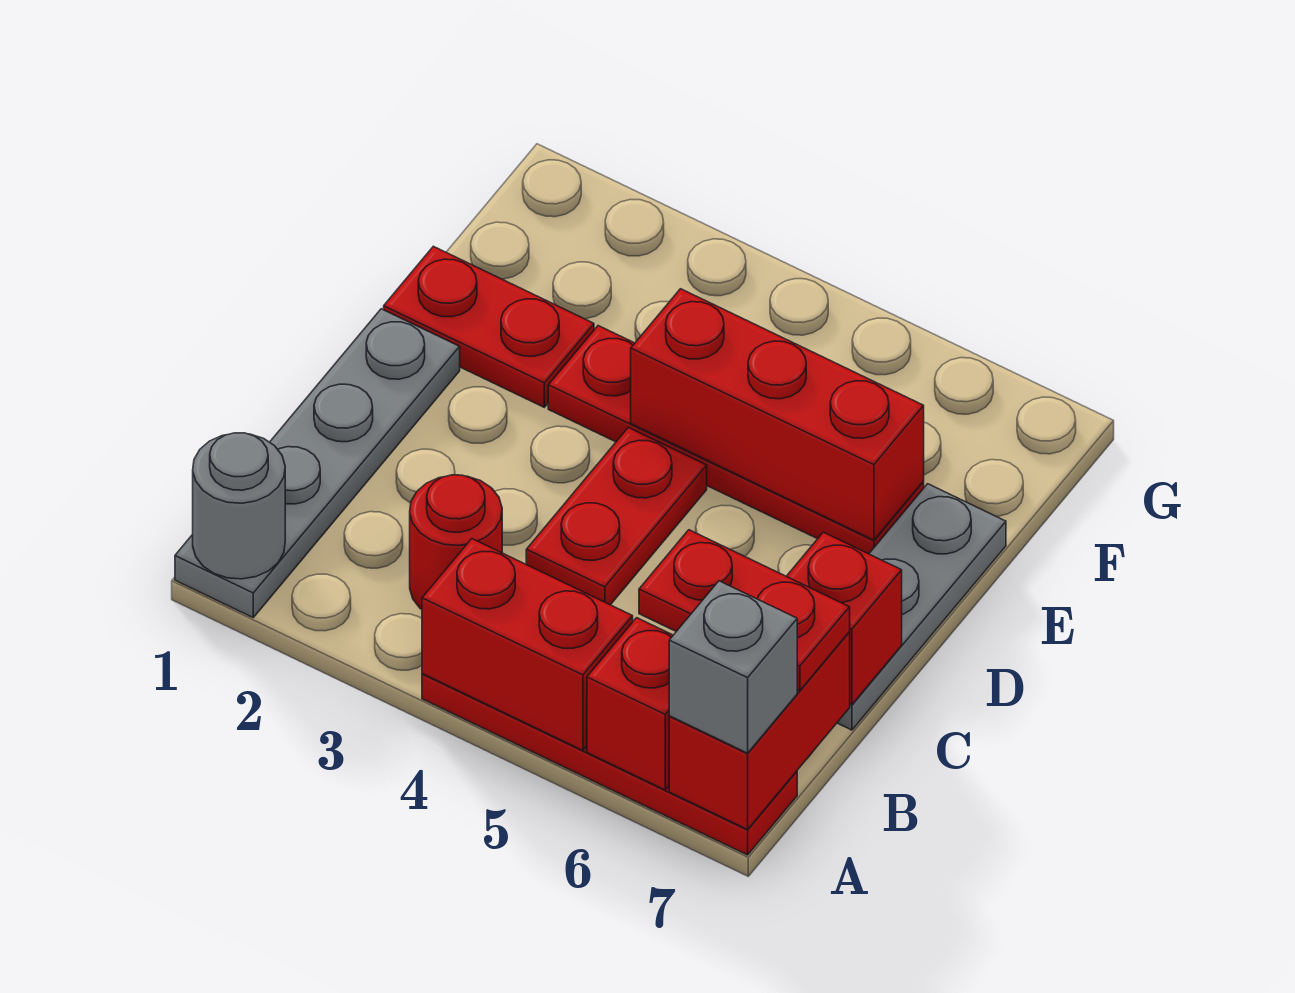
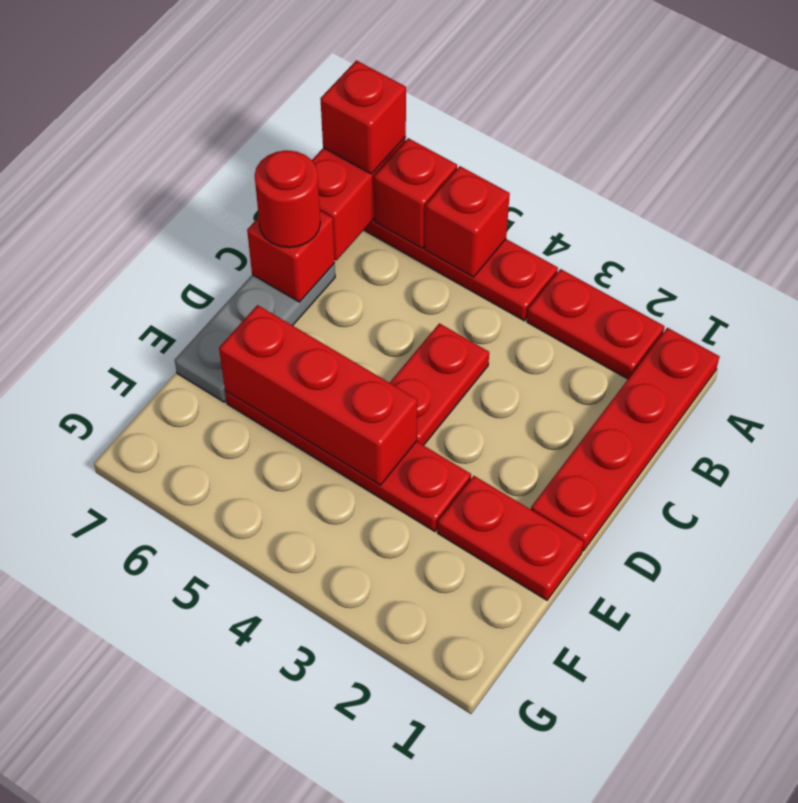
grey plate A1:D1 level 1 -> red plate A1:D1 level 1
grey round brick A1 level 2 -> none
red brick A4:A5 level 2 -> red brick A5 level 2
grey brick A7 level 3 -> red brick A7 level 3
red round brick B3 level 1 -> red round brick C7 level 3
red plate B6:B7 level 3 -> red plate A2:A3 level 1

